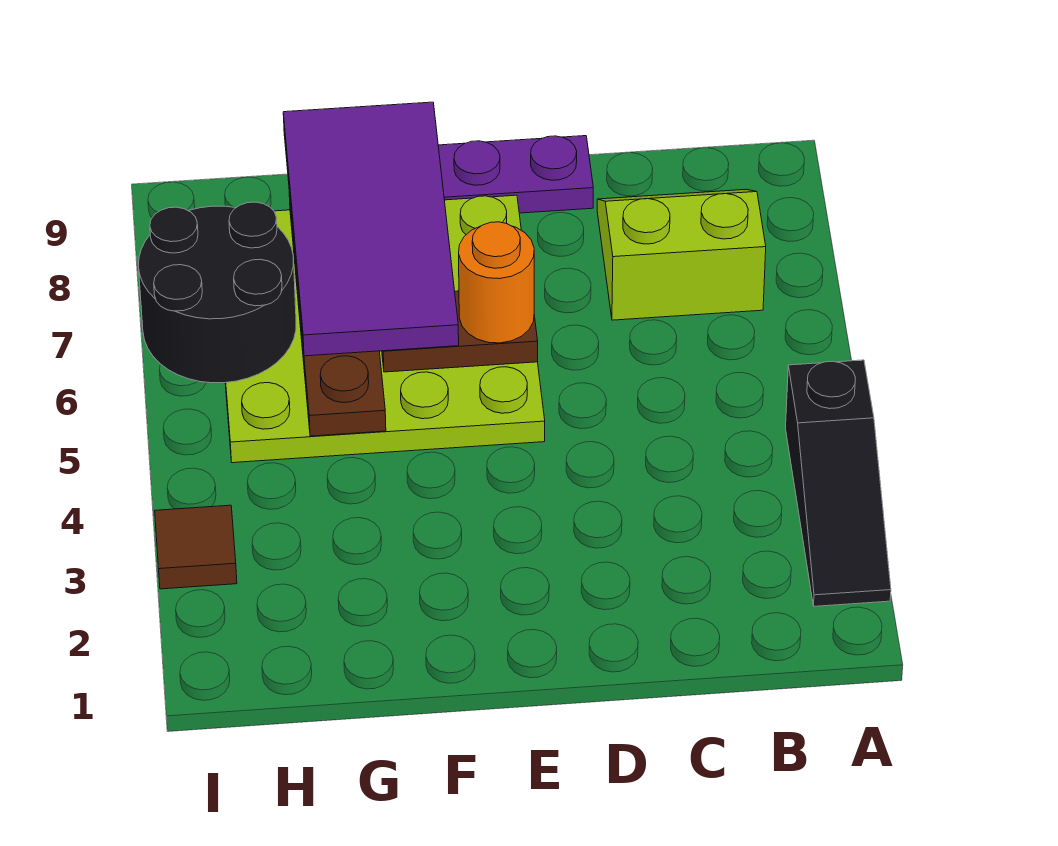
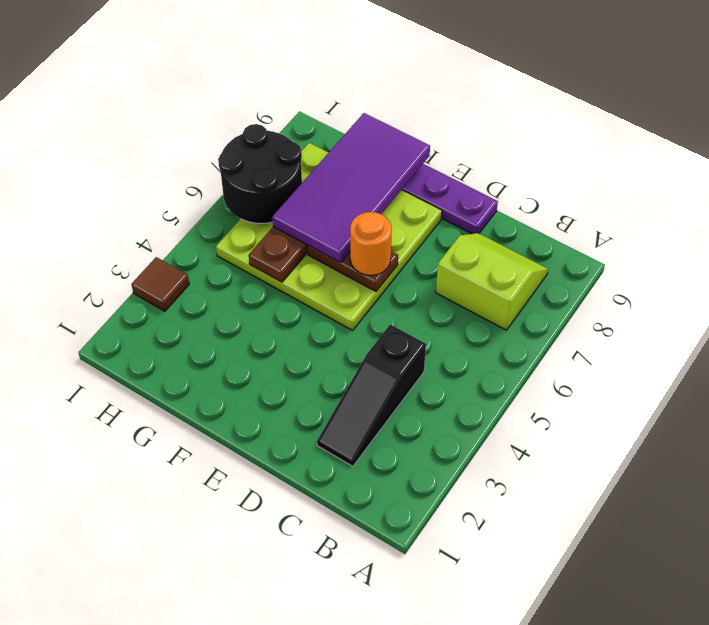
black slope A2:A4 level 1 top 4 -> black slope C2:C4 level 1 top 4

